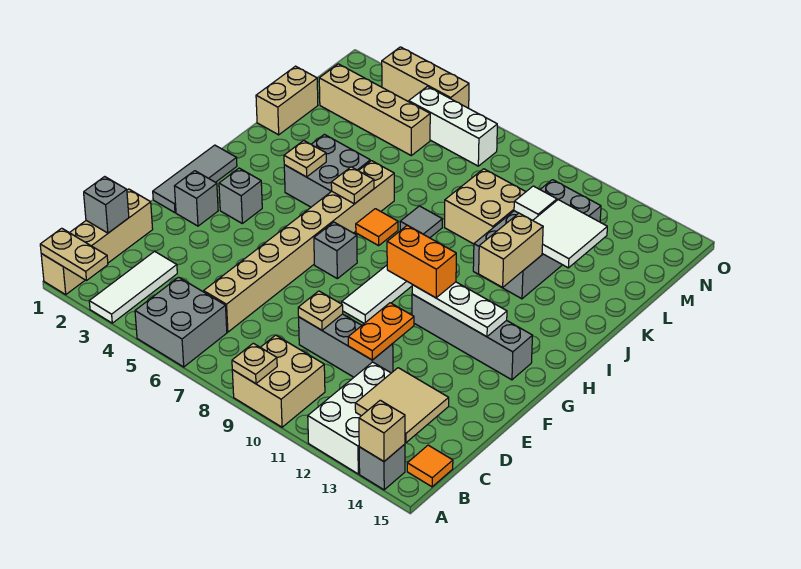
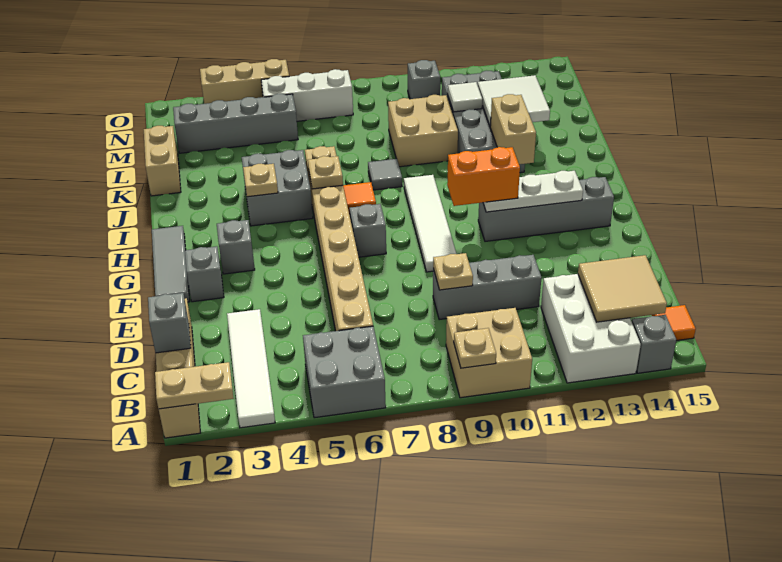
white tile A3:C3 level 1 -> white tile A3:D3 level 1
tan brick A14 level 2 -> none
orange plate D11:E11 level 2 -> none
tan brick M2:M5 level 1 -> grey brick M2:M5 level 1
none -> grey brick N10 level 1

